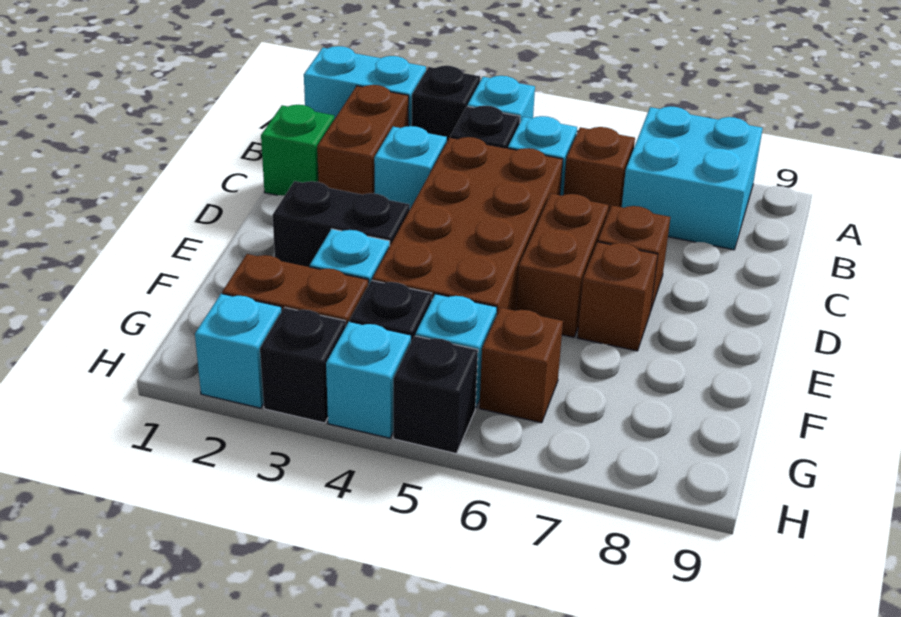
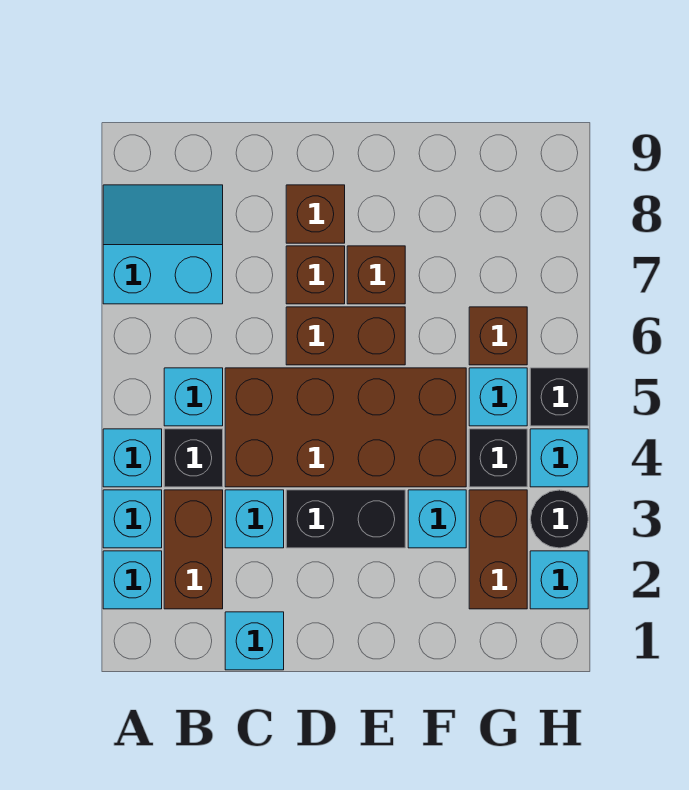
cyan brick A1:A2 level 1 -> cyan brick A2 level 1
black brick A3 level 1 -> cyan brick A3 level 1
cyan brick A7:B8 level 1 -> cyan slope A7:B8 level 1 top 7
brown brick B2:C2 level 1 -> brown brick B2:B3 level 1
brown brick B6 level 1 -> brown brick D8 level 1
green brick C1 level 1 -> cyan brick C1 level 1
black brick E2:E3 level 1 -> black brick D3:E3 level 1
black brick H3 level 1 -> black round brick H3 level 1

